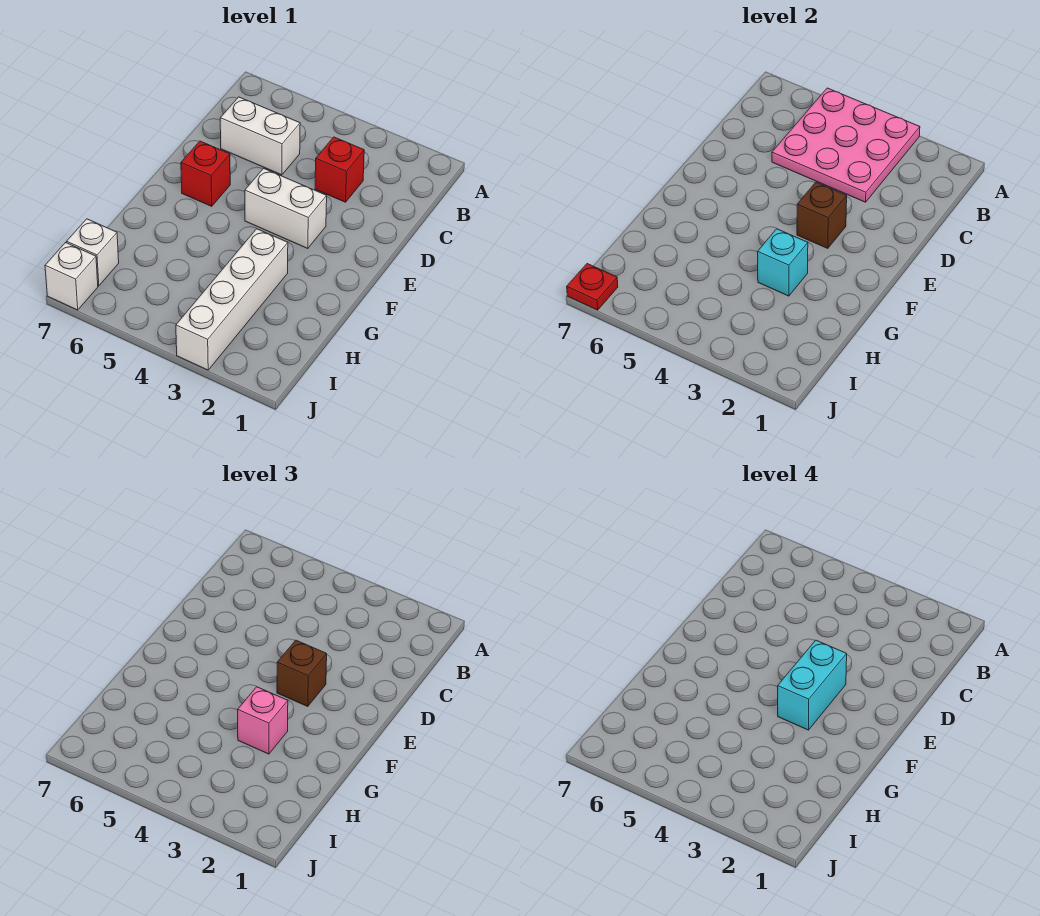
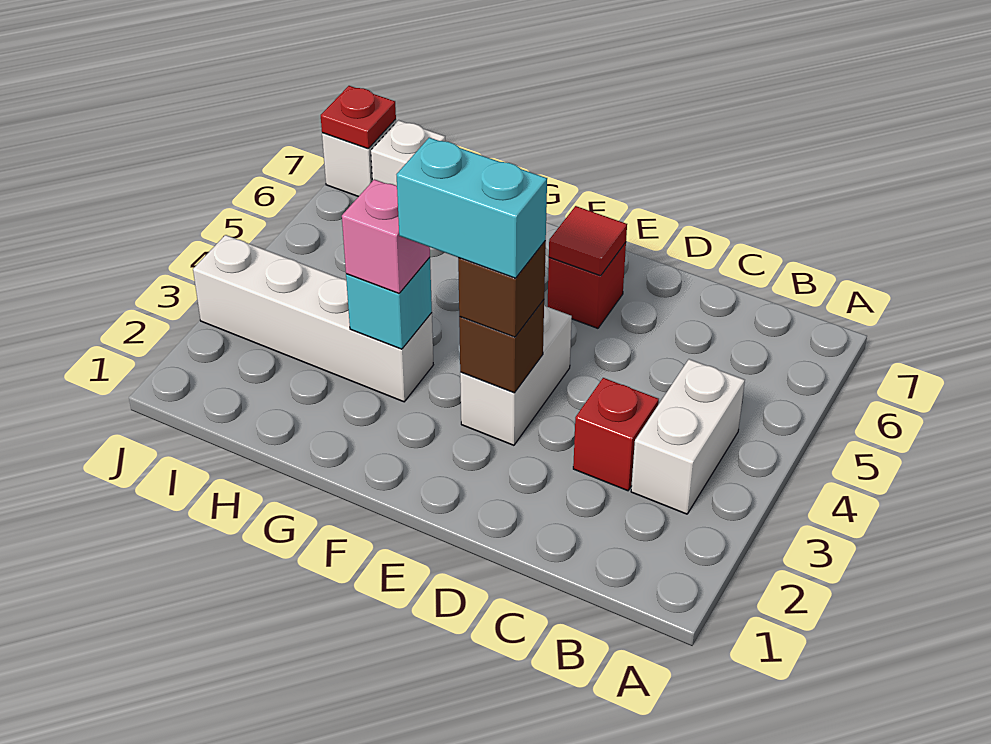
pink plate A3:C5 level 2 -> none
white brick C5:C6 level 1 -> white brick B3:B4 level 1
none -> red tile E6 level 2

